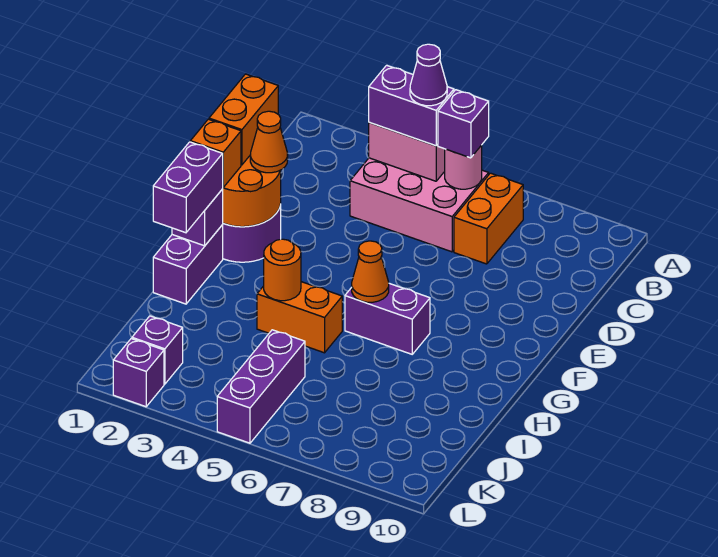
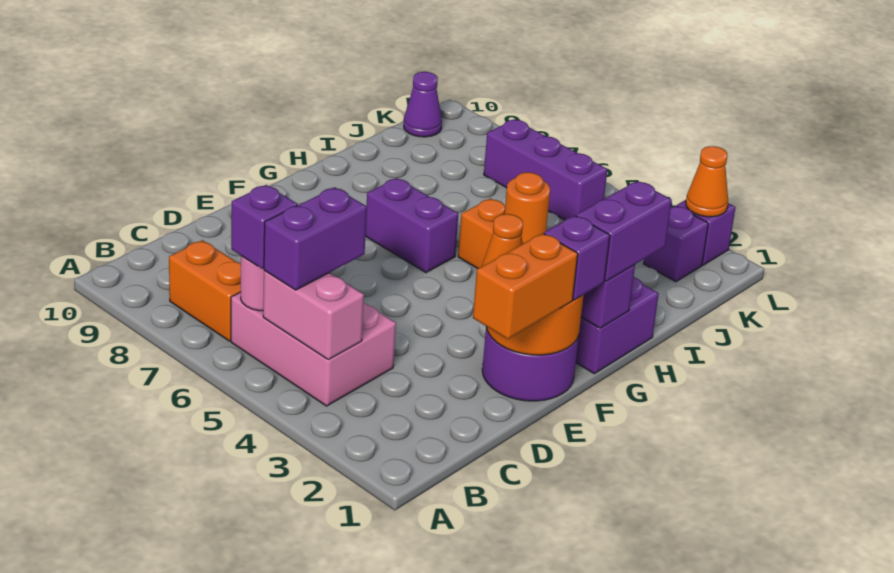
purple brick B4:B5 level 3 -> purple brick B5:C5 level 3
purple cone B5 level 4 -> purple cone K10 level 1
orange brick B7:C7 level 1 -> orange brick B7:B8 level 1
orange brick F1 level 3 -> purple brick F1 level 3
orange cone G6 level 2 -> orange cone L2 level 2
purple brick J5:L5 level 1 -> purple brick K5:K7 level 1

